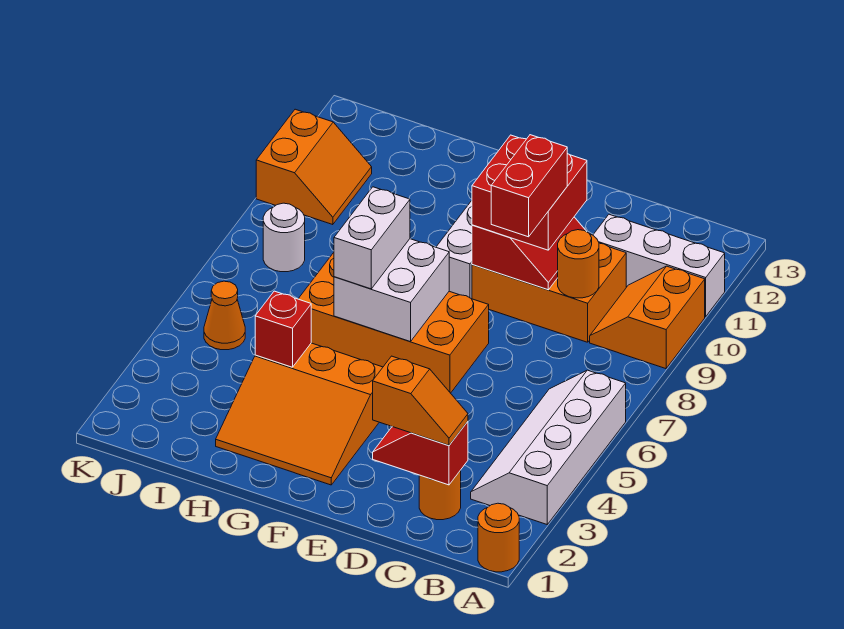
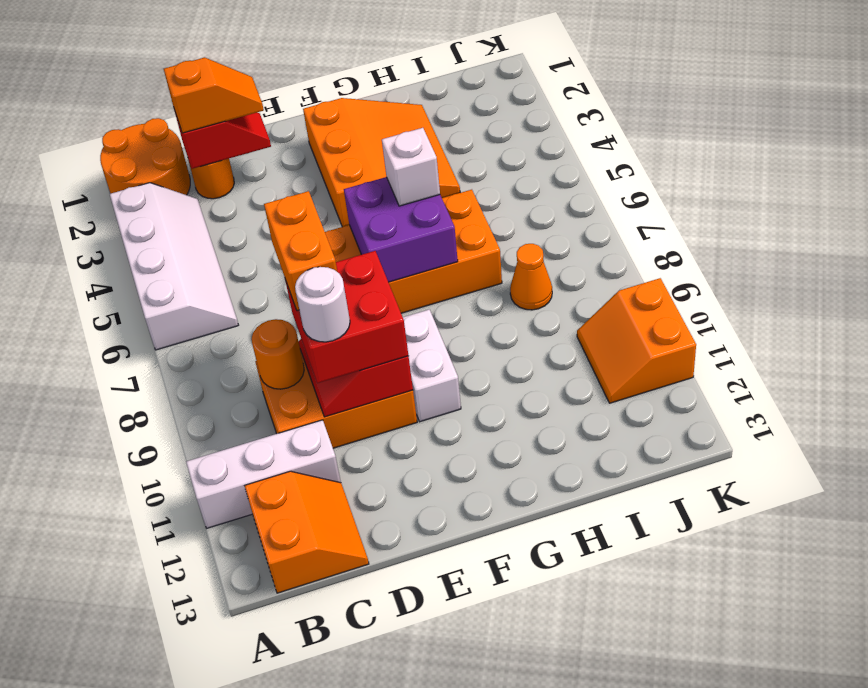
orange round brick A1 level 1 -> orange round brick A1:B2 level 1
orange slope A9:B10 level 1 top A -> orange slope B12:C13 level 1 top B
orange slope C2:D2 level 3 top D -> orange slope C2:D2 level 3 top C
red brick D8:D9 level 4 -> orange brick D8:D9 level 4
orange slope F2:H4 level 1 top 4 -> orange slope F2:H4 level 1 top F
white brick F6:G7 level 2 -> purple brick F6:G7 level 2
white brick G6:G7 level 3 -> white brick G6 level 3
red brick H4 level 2 -> none
orange cone J5 level 1 -> orange cone I8 level 1
white round brick J8 level 1 -> white round brick D10 level 4

